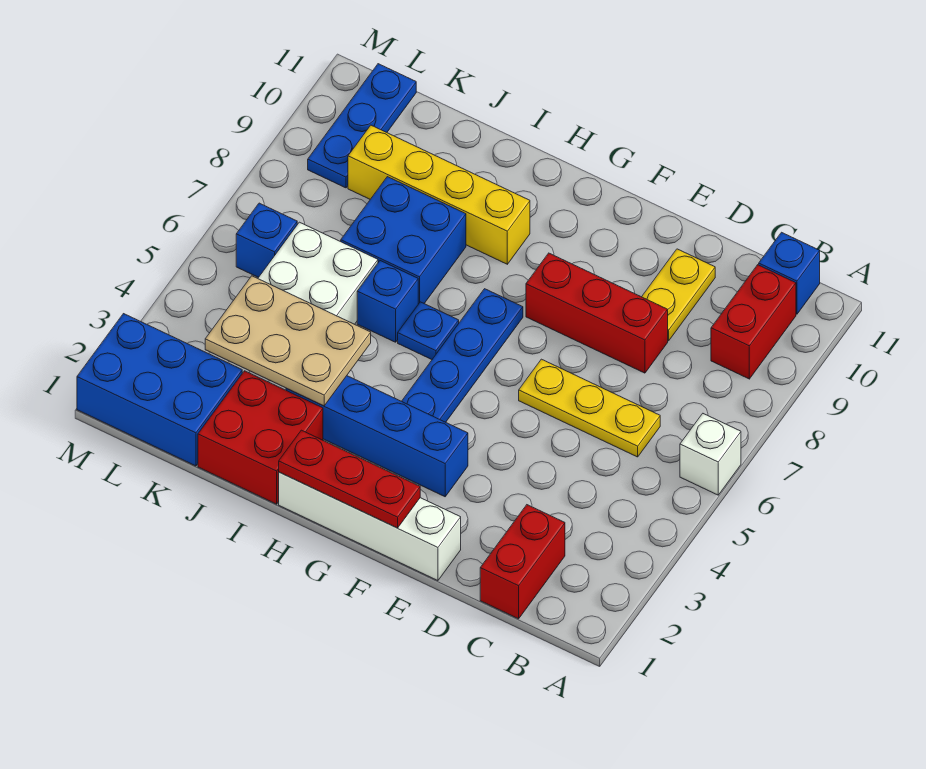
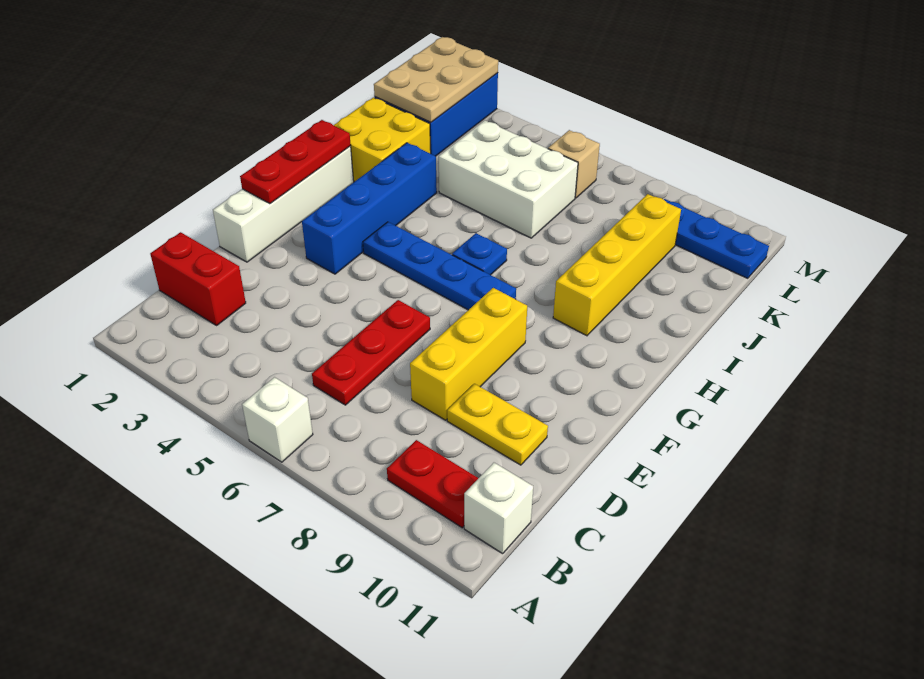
red brick B9:B10 level 1 -> red plate B9:B10 level 1
blue brick B11 level 1 -> white brick B11 level 1
yellow plate C6:E6 level 1 -> red plate C6:E6 level 1
red brick D8:F8 level 1 -> yellow brick D8:F8 level 1
red brick I1:J2 level 1 -> yellow brick I1:J2 level 1
tan plate I3:K4 level 2 -> tan plate K1:M2 level 2
blue brick I6 level 1 -> none
blue brick I7:J8 level 1 -> none
blue brick L6 level 1 -> tan brick L6 level 1

